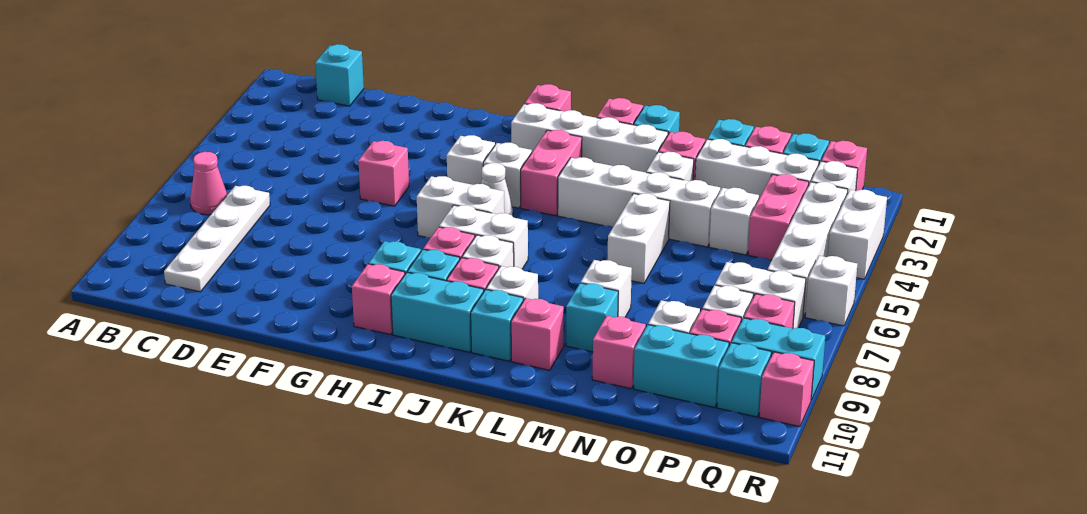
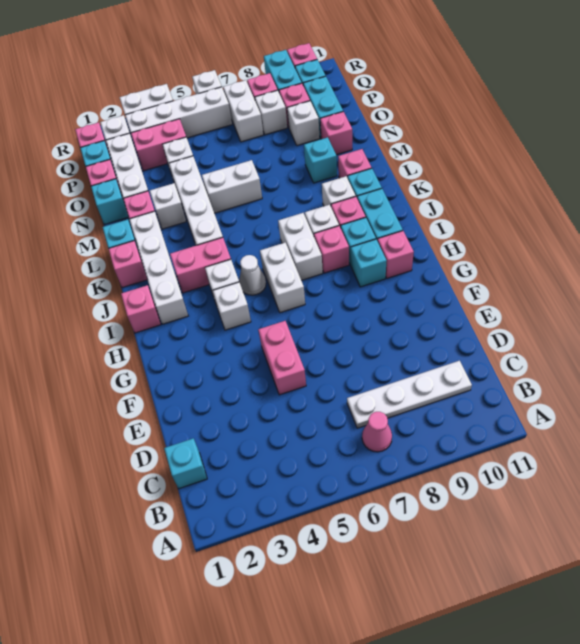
pink brick F5 level 1 -> pink brick E5:F5 level 1
white brick M8 level 1 -> none

